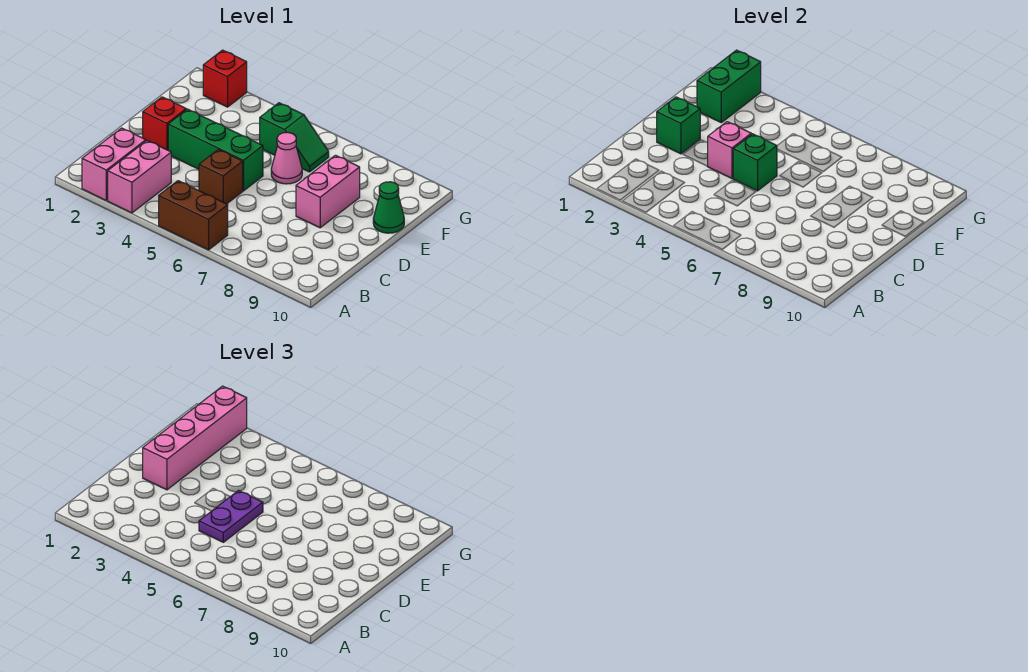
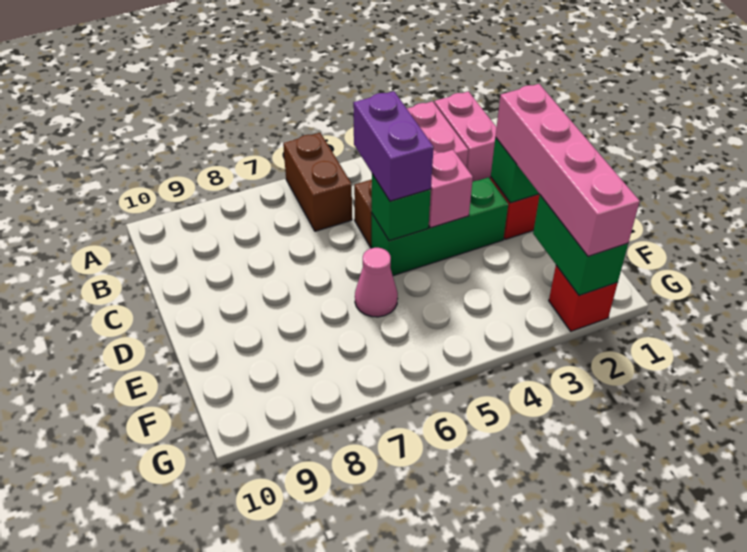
brown brick A5:A6 level 1 -> brown brick A6:B6 level 1
purple plate C5:D5 level 3 -> purple brick C5:D5 level 3
pink brick D8:E8 level 1 -> none
green cone E10 level 1 -> none
green slope F5:F6 level 1 top 5 -> none

